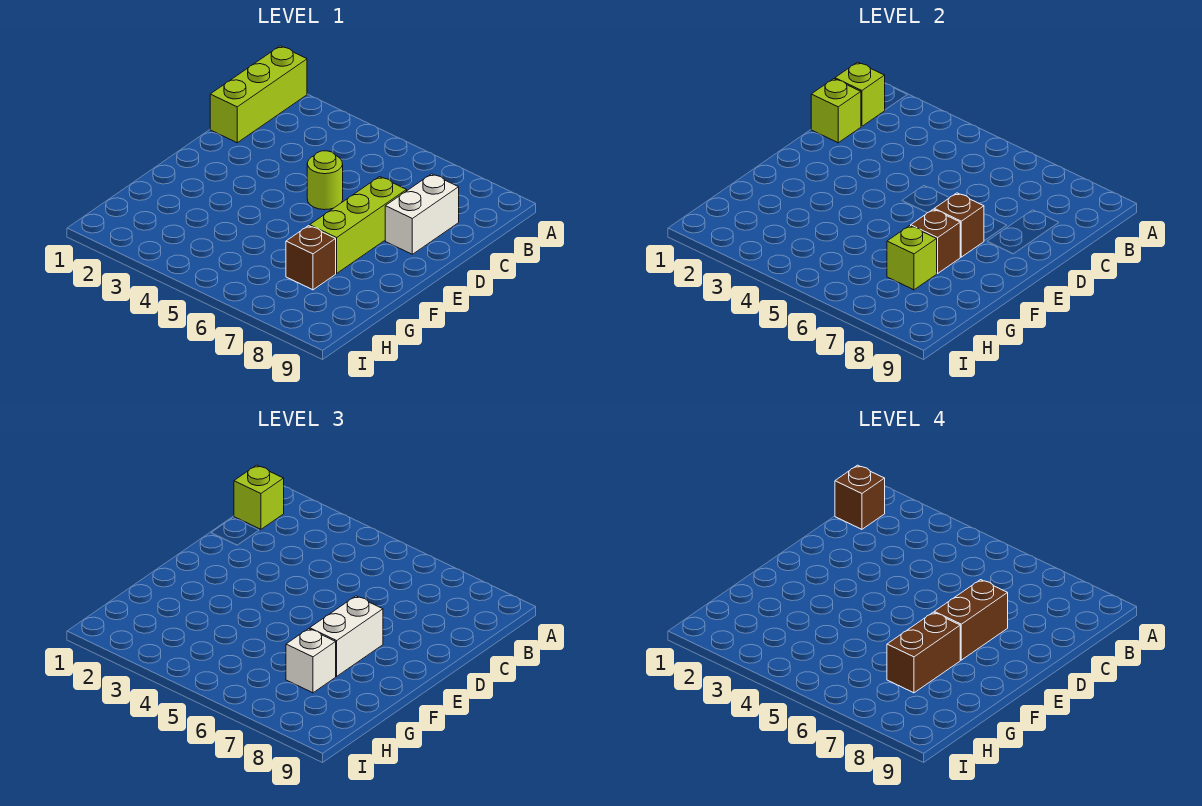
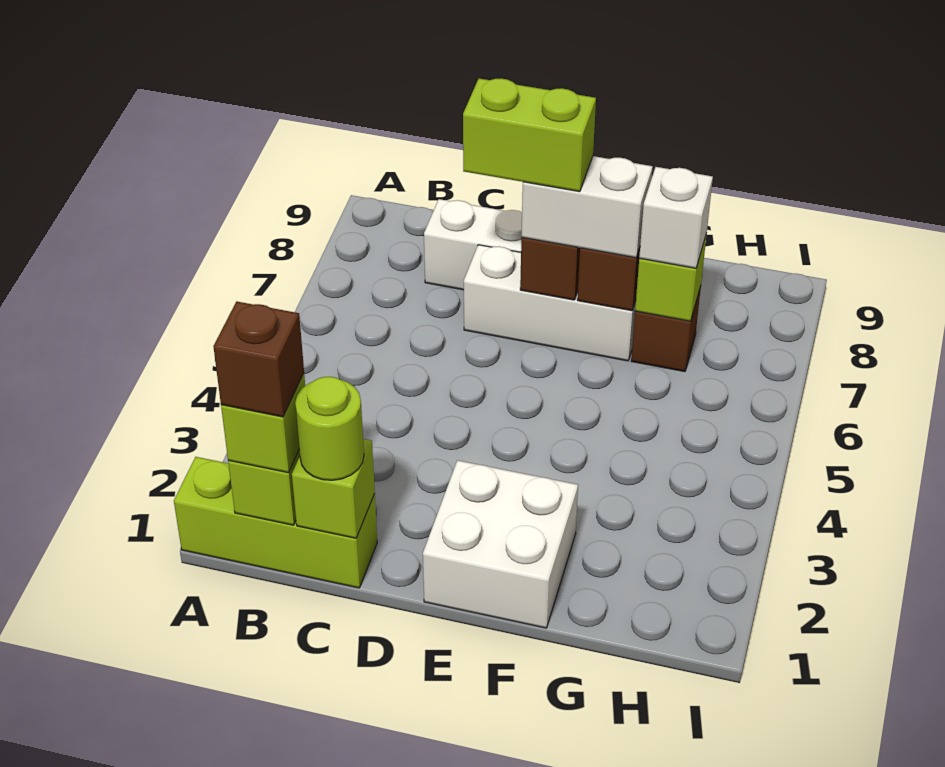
lime round brick D5 level 1 -> lime round brick C1 level 3
lime brick D7:F7 level 1 -> white brick D7:F7 level 1
brown brick D7:E7 level 4 -> lime brick D7:E7 level 4
none -> white brick E1:F2 level 1
brown brick F7:G7 level 4 -> none

